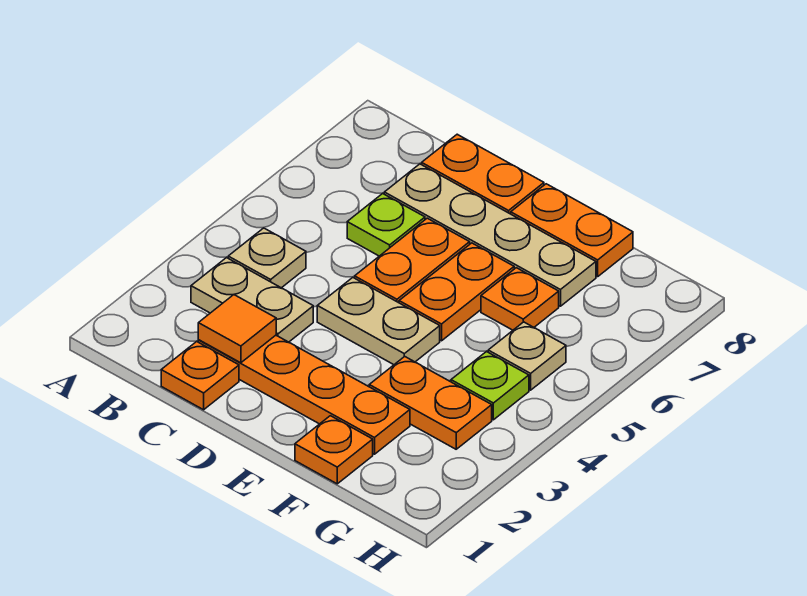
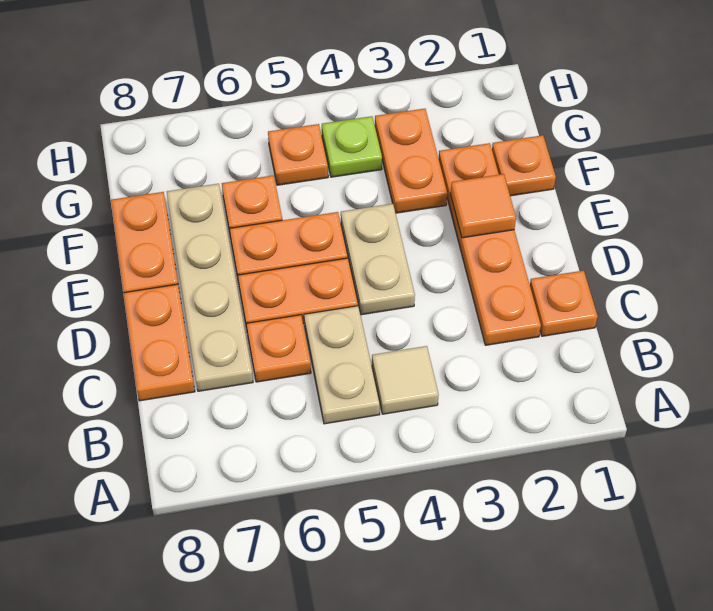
tan plate B3:C3 level 1 -> tan plate B5:C5 level 1
tan plate B4 level 1 -> tan tile B4 level 1
orange tile C2 level 2 -> orange tile E2 level 2
lime plate C6 level 1 -> orange plate C6 level 1
tan plate G5 level 1 -> orange plate G5 level 1

